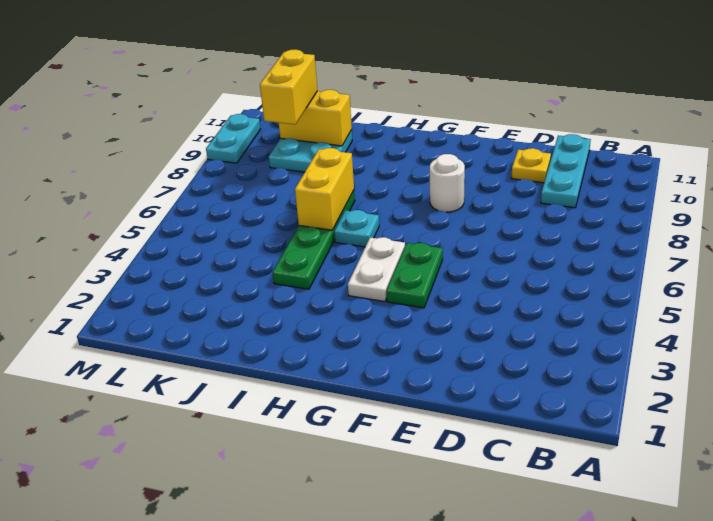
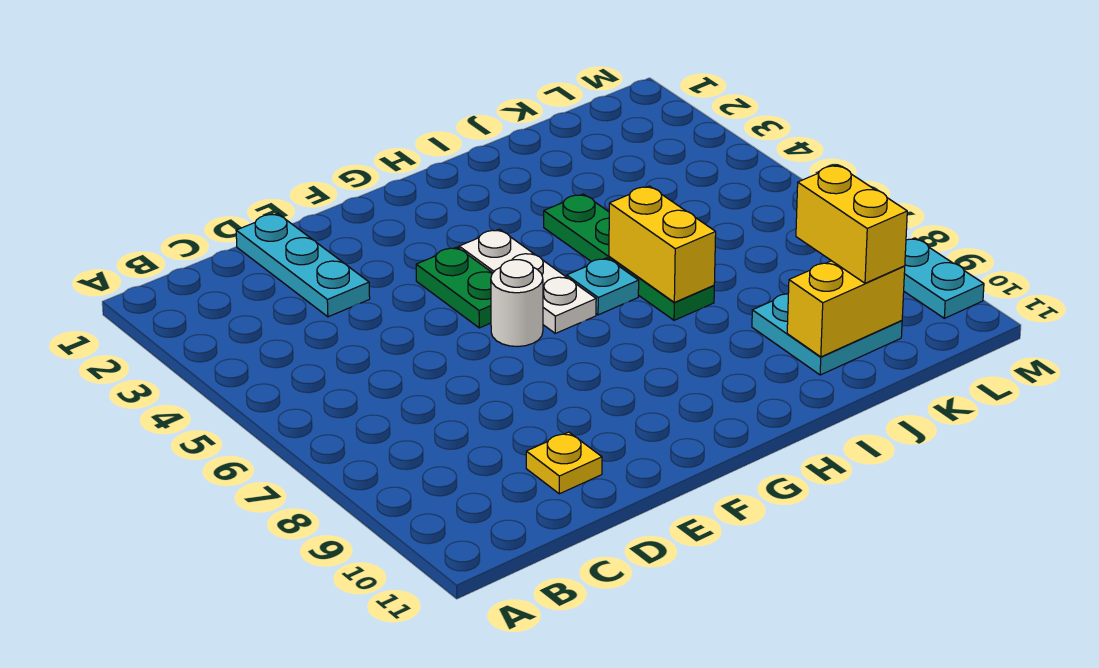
cyan plate C9:C11 level 1 -> cyan plate D1:D3 level 1
white round brick F8 level 1 -> white round brick F6 level 1
white plate G4:G5 level 1 -> white plate G4:G6 level 1

